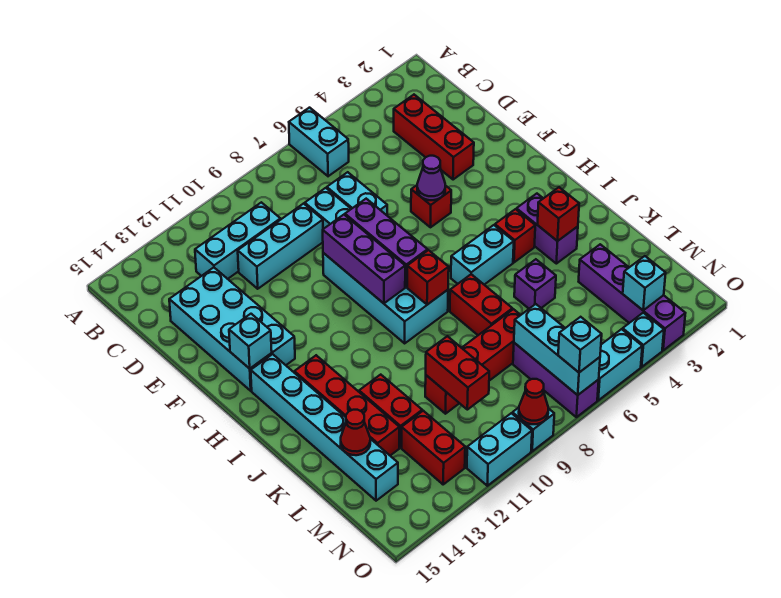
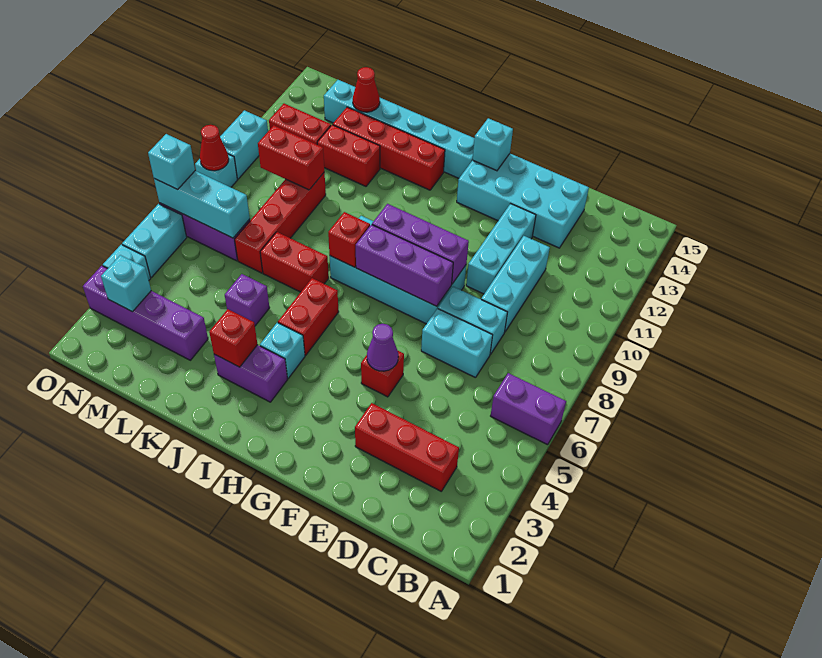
cyan brick A6:B6 level 1 -> purple brick A6:B6 level 1
cyan brick C10:C12 level 1 -> cyan brick E10:E12 level 1
red brick I4 level 1 -> cyan brick I4 level 1
cyan brick I5:I6 level 1 -> red brick I5:I6 level 1

